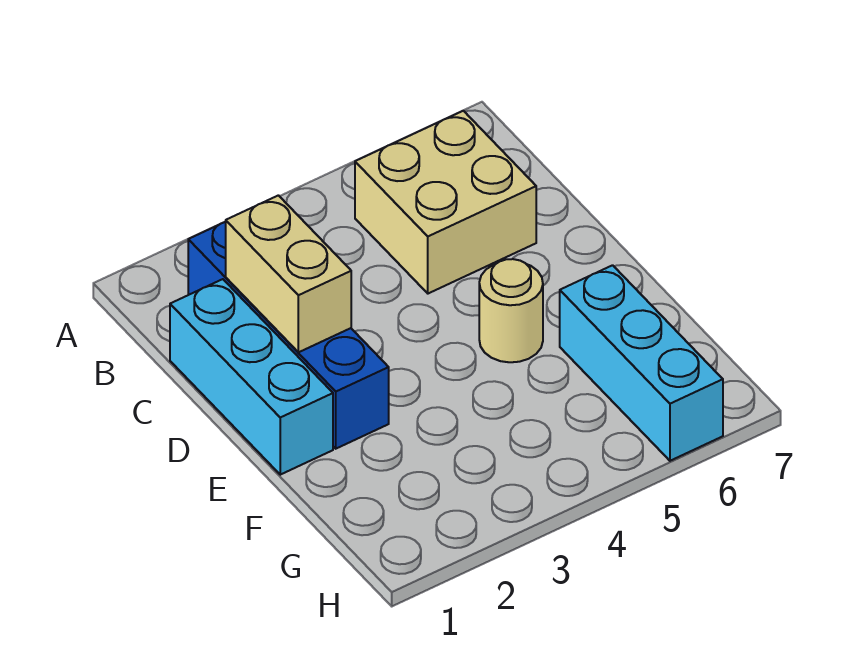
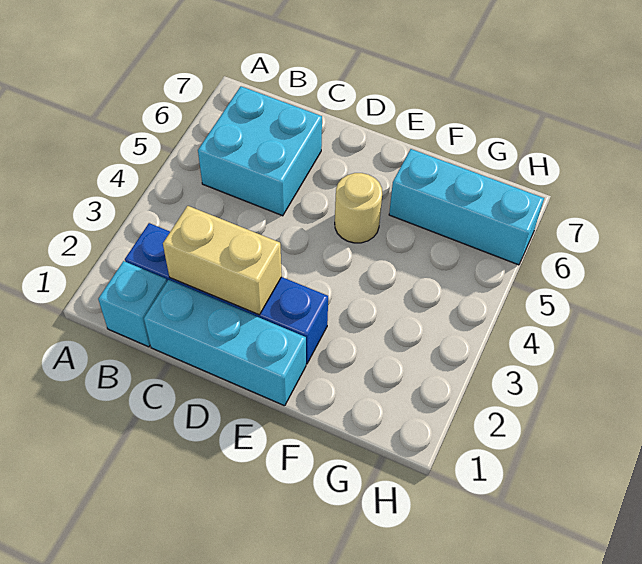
none -> cyan brick B1 level 1
tan brick B5:C6 level 1 -> cyan brick B5:C6 level 1

